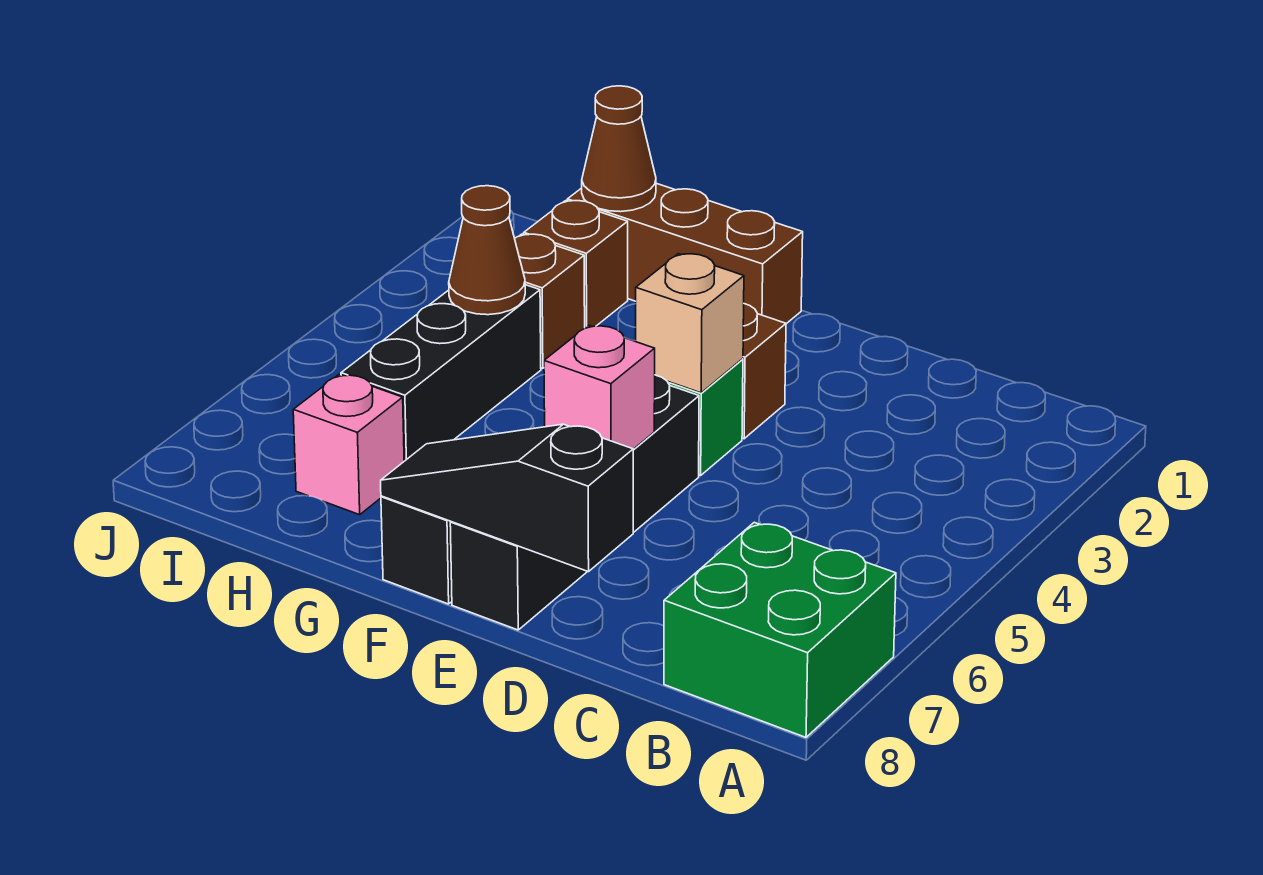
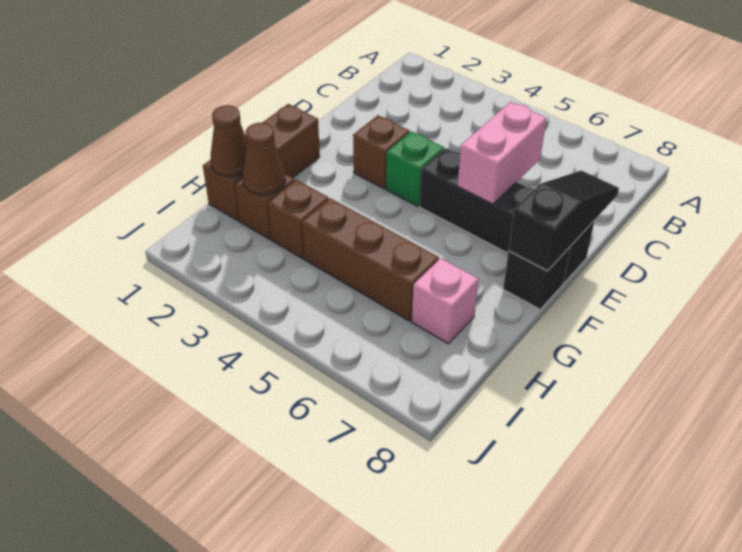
green brick A7:B8 level 1 -> none
black slope D8:F8 level 2 top D -> black slope D8:F8 level 2 top F
tan brick E4 level 2 -> none
pink brick E6 level 2 -> pink brick D6:E6 level 2
black brick H4:H6 level 1 -> brown brick H4:H6 level 1
brown cone H4 level 2 -> brown cone H2 level 2

